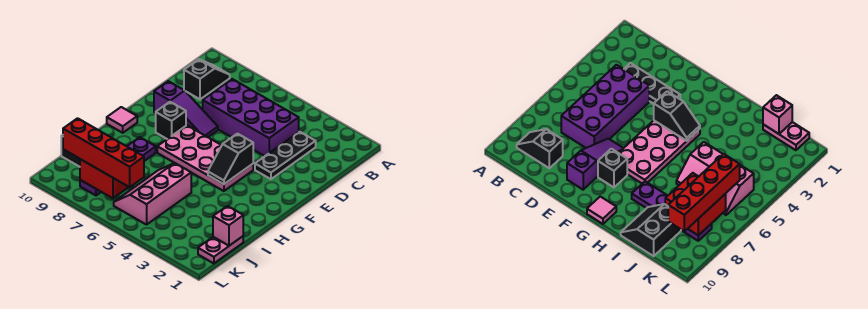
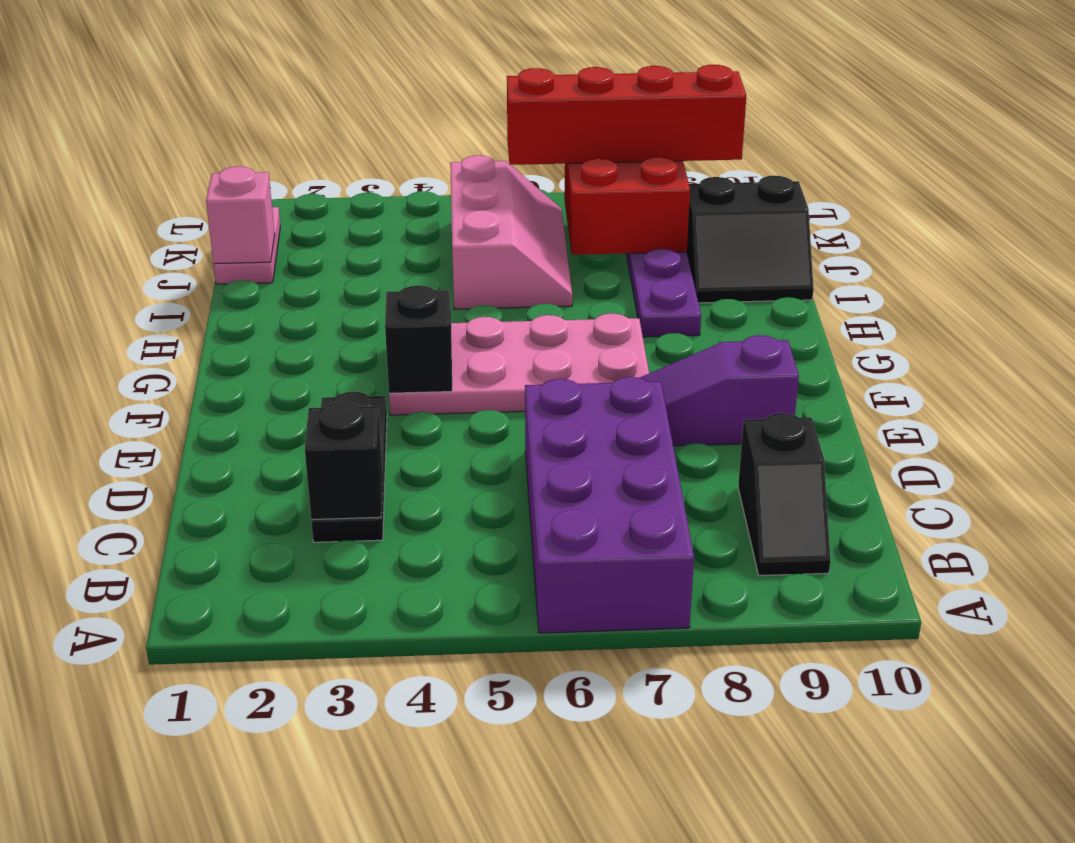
purple brick C4:D7 level 1 -> purple brick A6:D7 level 1
black brick F8 level 1 -> black brick C3 level 2
pink tile G10 level 1 -> none

